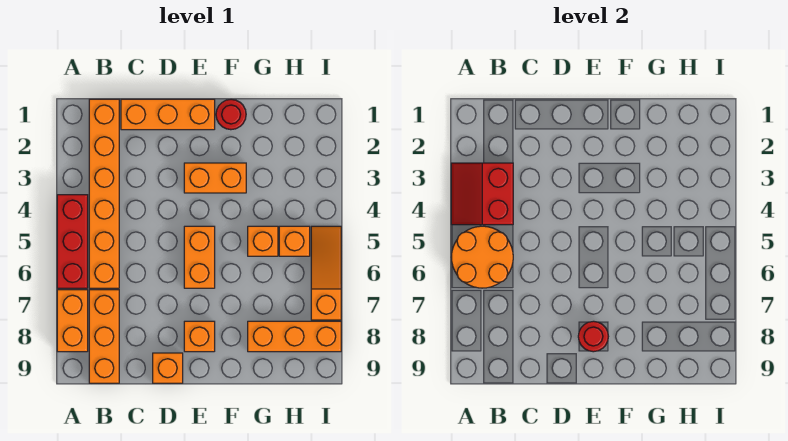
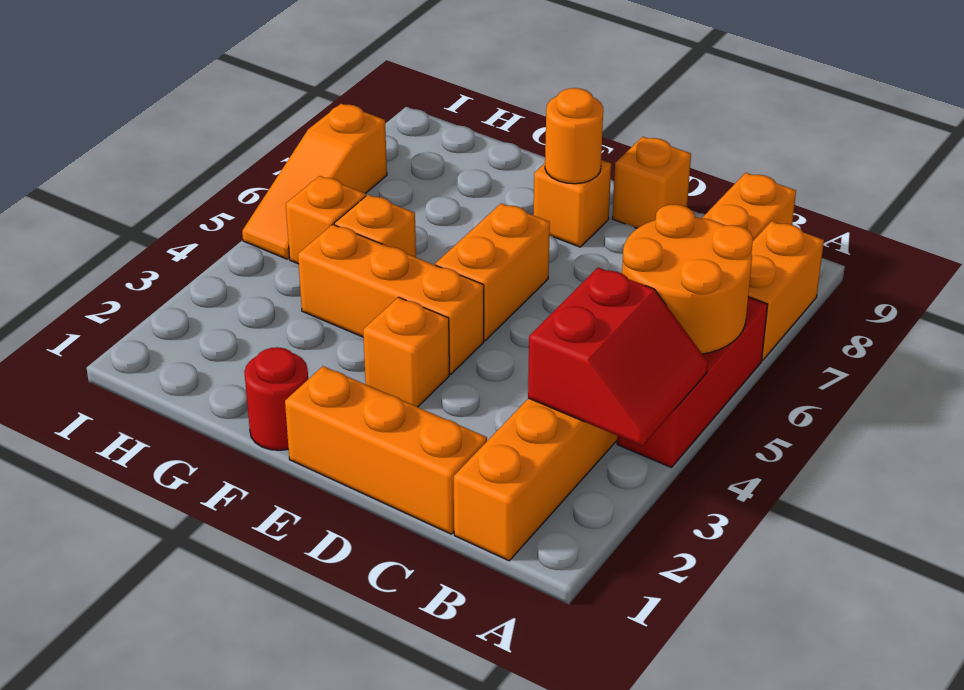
orange brick E3:F3 level 1 -> orange brick E3 level 1
red round brick E8 level 2 -> orange round brick E8 level 2
orange brick G8:I8 level 1 -> orange brick E4:G4 level 1

